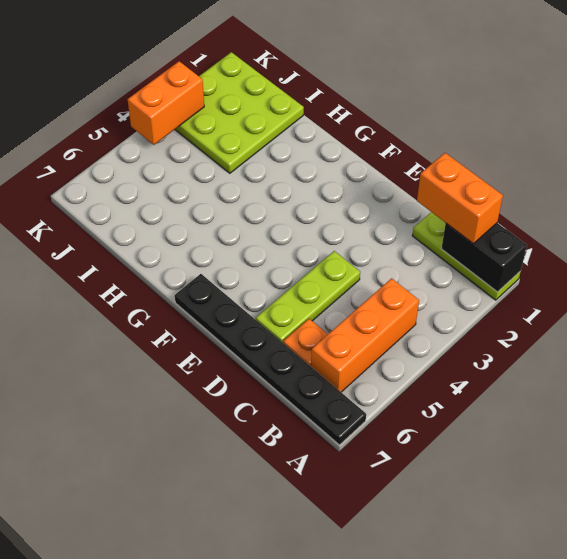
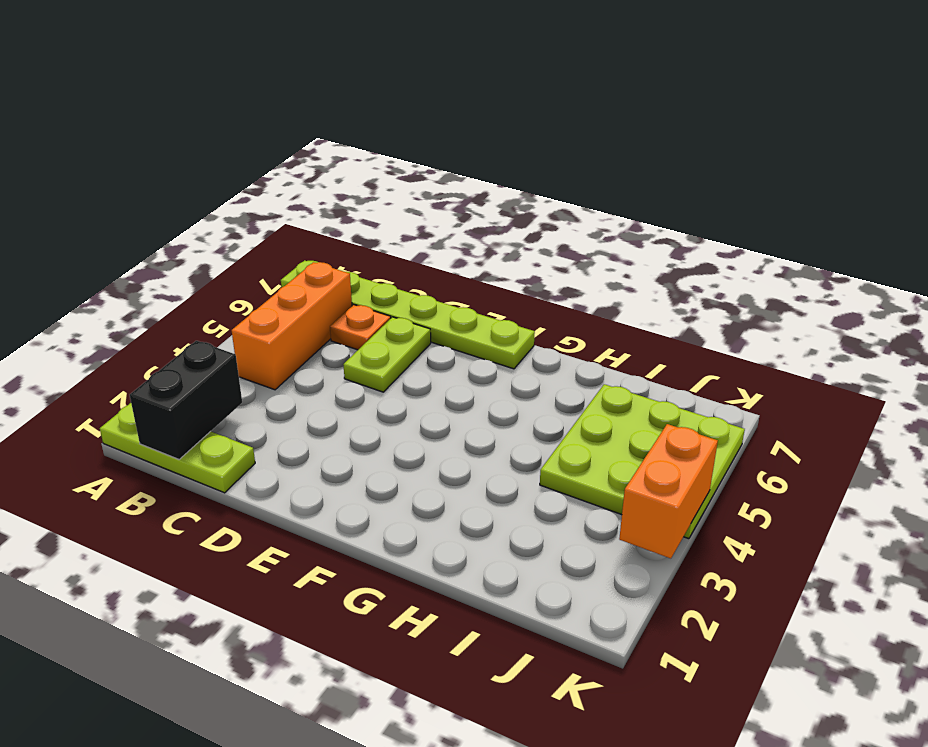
black brick A1:B1 level 2 -> black brick B1:B2 level 2
black plate A7:F7 level 1 -> lime plate A7:F7 level 1
orange brick B1:C1 level 3 -> none
lime plate D4:D6 level 1 -> lime plate D5:D6 level 1
lime plate I1:K3 level 1 -> lime plate I4:K6 level 1

